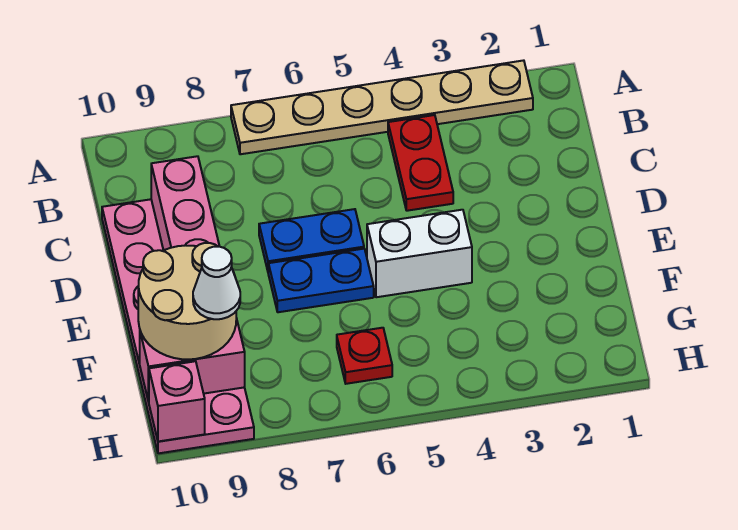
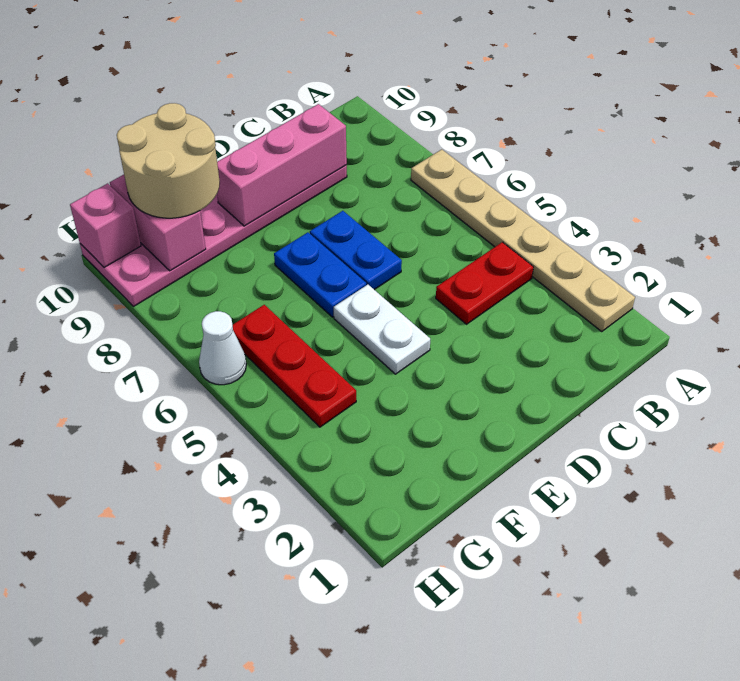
white brick E4:E5 level 1 -> white plate E4:E5 level 1
red plate G6 level 1 -> red plate G4:G6 level 1
white cone G9 level 4 -> white cone H6 level 1

